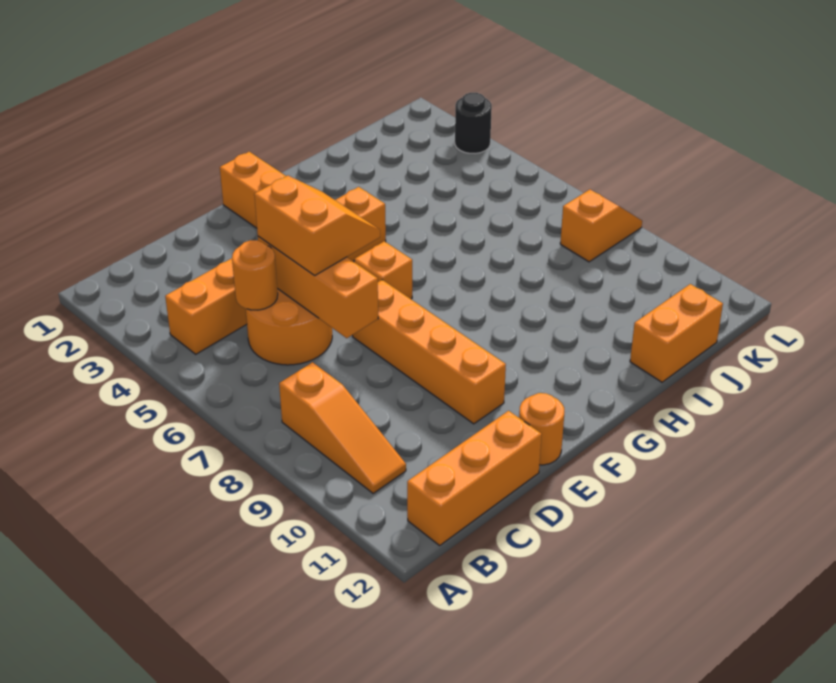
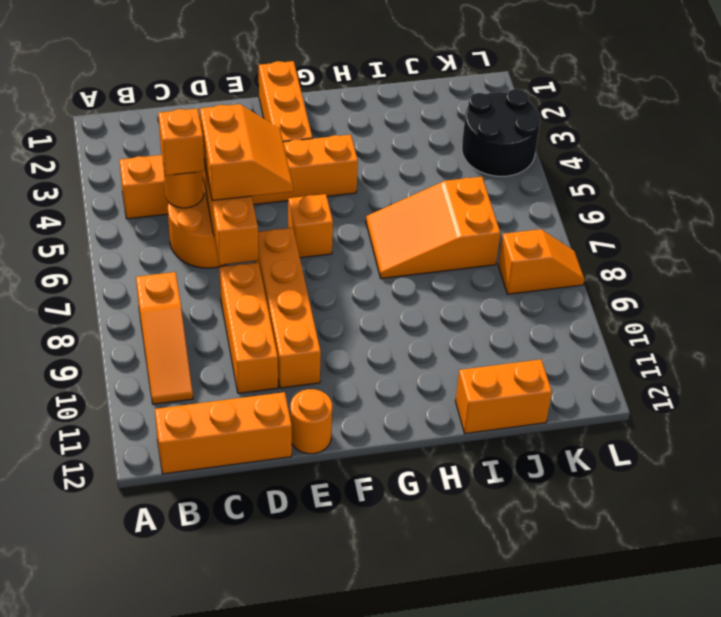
none -> orange brick C5 level 3
none -> orange brick D8:D10 level 1
none -> orange slope H6:J7 level 1 top J
black round brick L3 level 1 -> black round brick K3:L4 level 1

